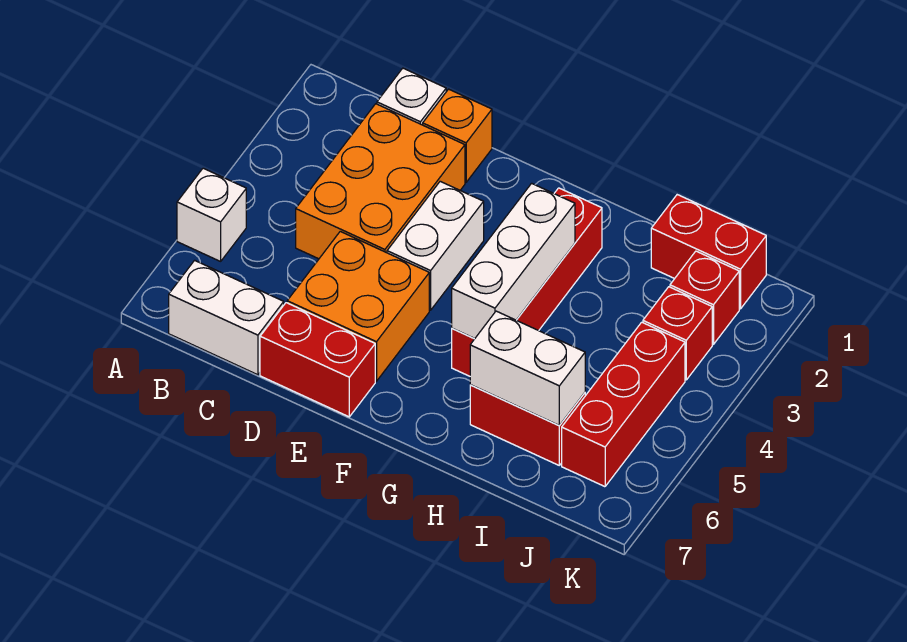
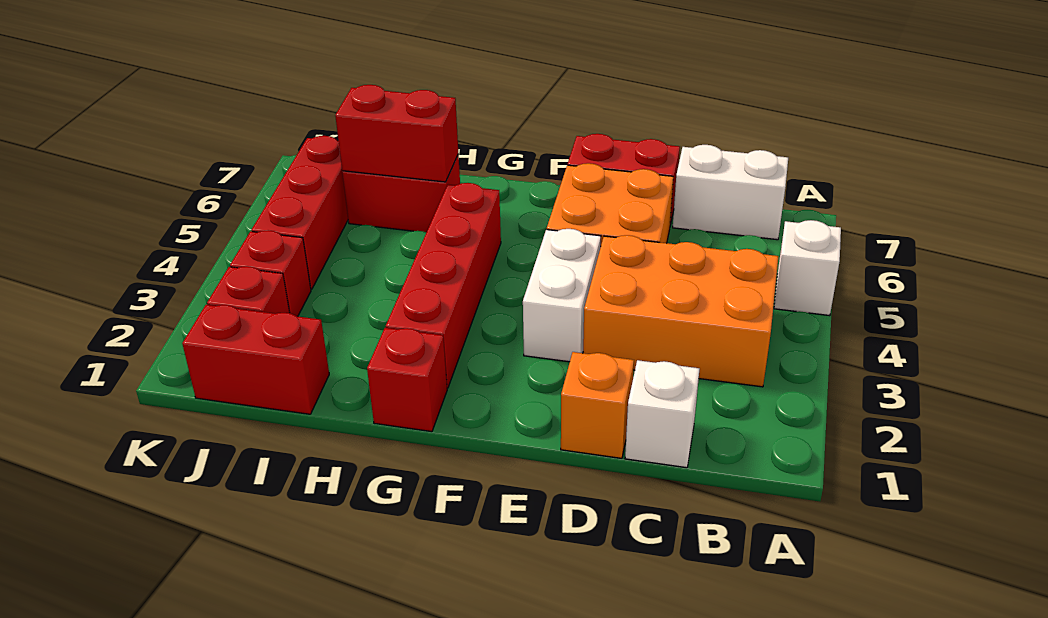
orange brick C2:D4 level 1 -> orange brick B3:D4 level 1
none -> red brick G1 level 1
white brick G3:G5 level 2 -> none
white brick H6:I6 level 2 -> red brick H6:I6 level 2

